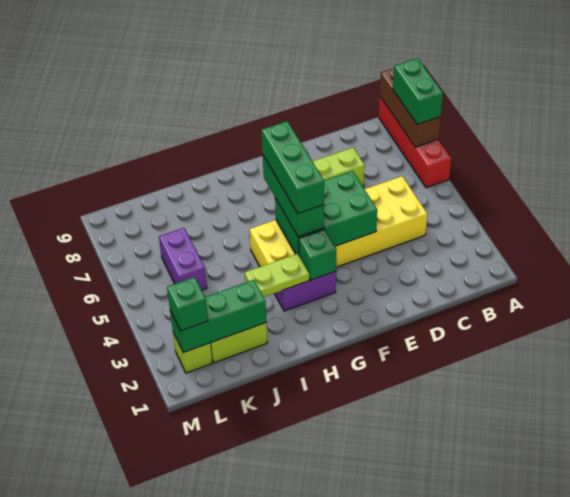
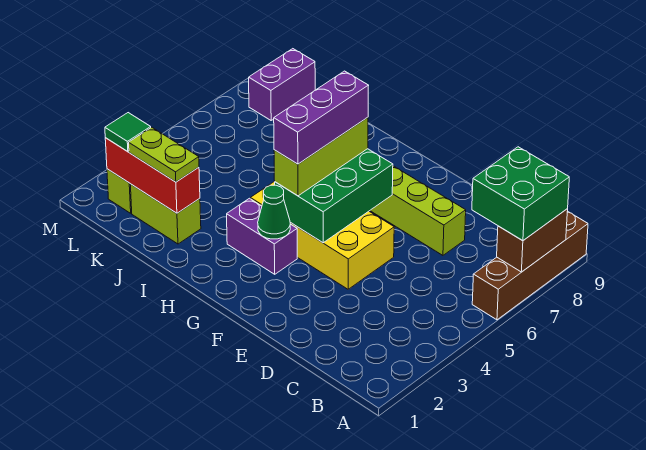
red brick A6:A9 level 1 -> brown brick A6:A9 level 1
brown brick A7:A9 level 2 -> brown brick A7:A8 level 2
green brick A7:A8 level 3 -> green brick A7:B8 level 3
yellow brick C4:H5 level 1 -> yellow brick E4:H5 level 1
green brick E4:G5 level 2 -> green brick F4:G6 level 2
green brick G3 level 2 -> green cone G3 level 2
green brick G4:G6 level 3 -> lime brick G4:G6 level 3
green brick G4:G6 level 4 -> purple brick G4:G6 level 4
lime plate H3:I3 level 2 -> lime plate J2:K2 level 3
green brick J2:L2 level 2 -> red brick J2:L2 level 2
purple brick K5:K6 level 1 -> purple brick L8:L9 level 1
green brick L2 level 3 -> green tile L2 level 3

